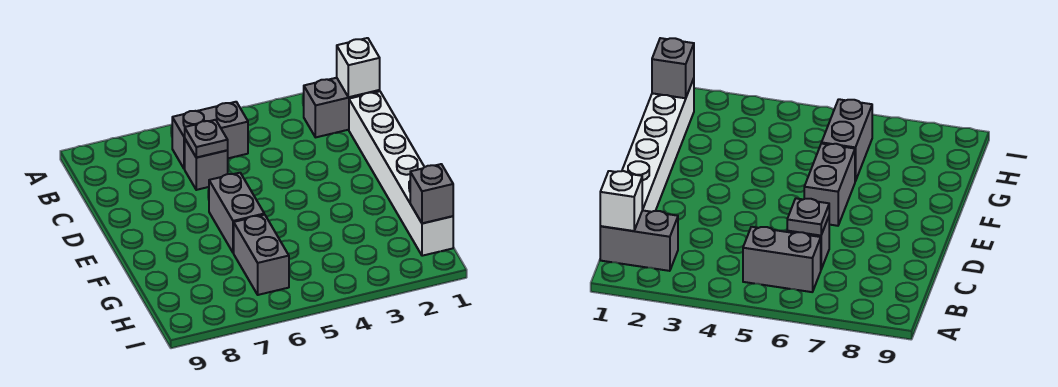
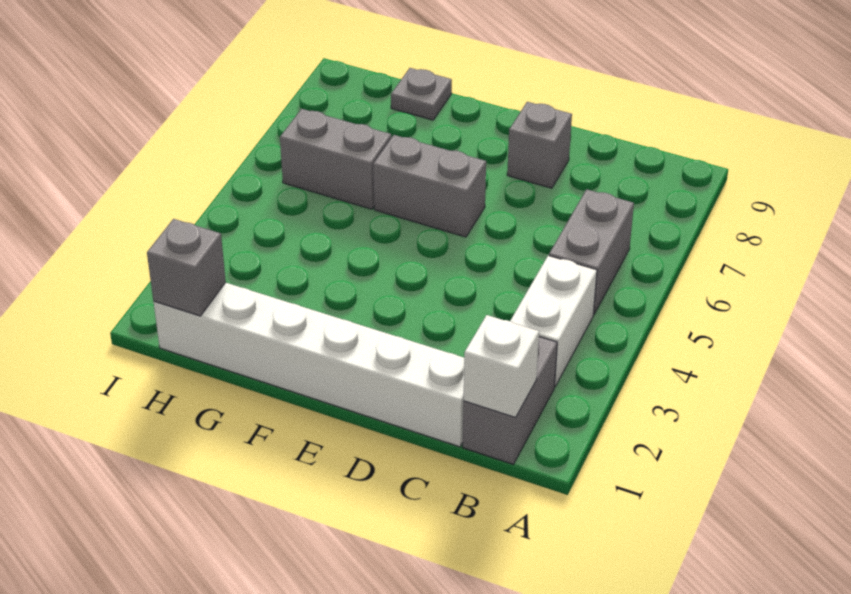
none -> white brick B3:B4 level 1
grey brick C6 level 1 -> grey brick D8 level 1
grey plate C6 level 2 -> grey plate G9 level 1

